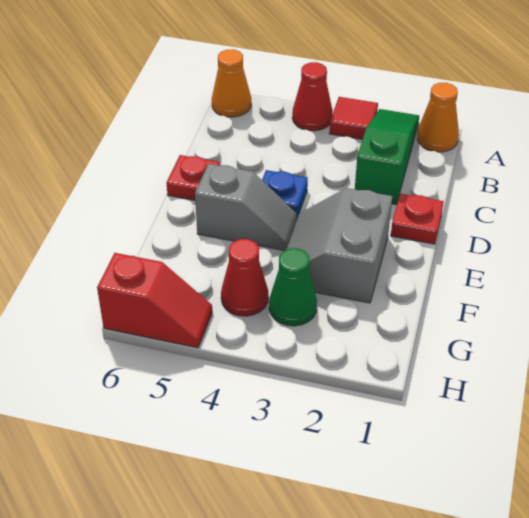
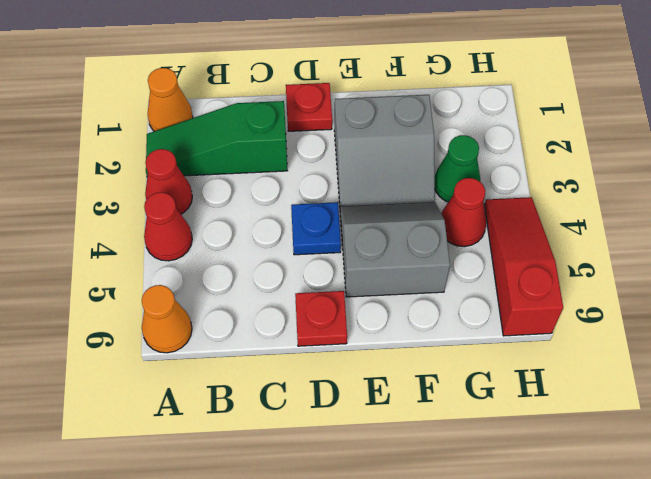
red tile A3 level 1 -> red cone A3 level 1
grey slope E4:E5 level 1 top 5 -> grey slope E4:F5 level 1 top 5
red slope H5:H6 level 1 top 6 -> red slope H4:H6 level 1 top 6

